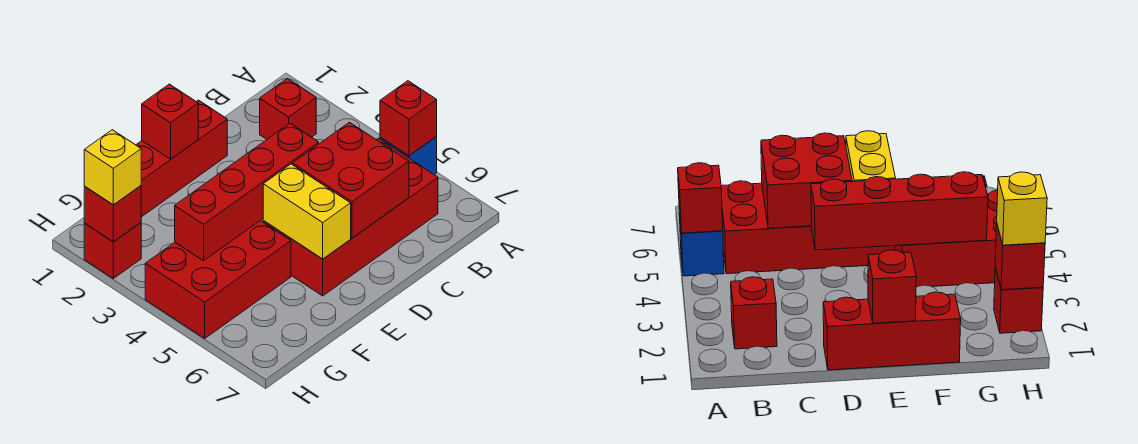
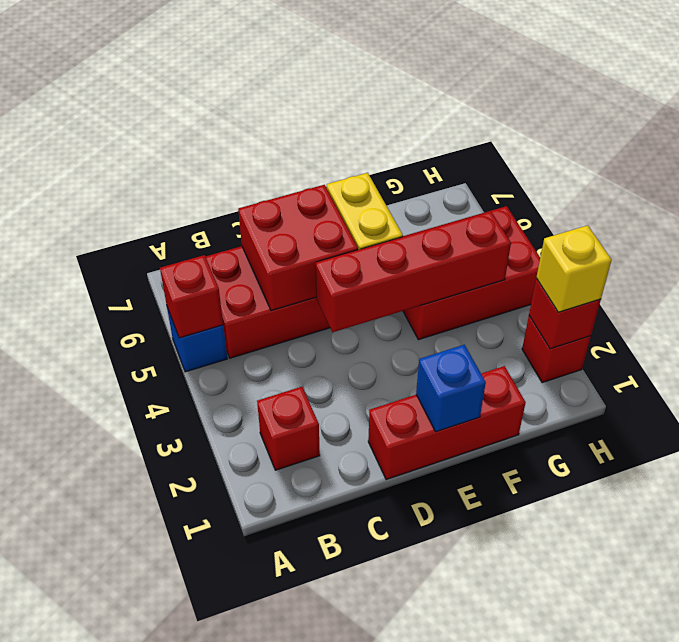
red brick E1 level 2 -> blue brick E1 level 2

